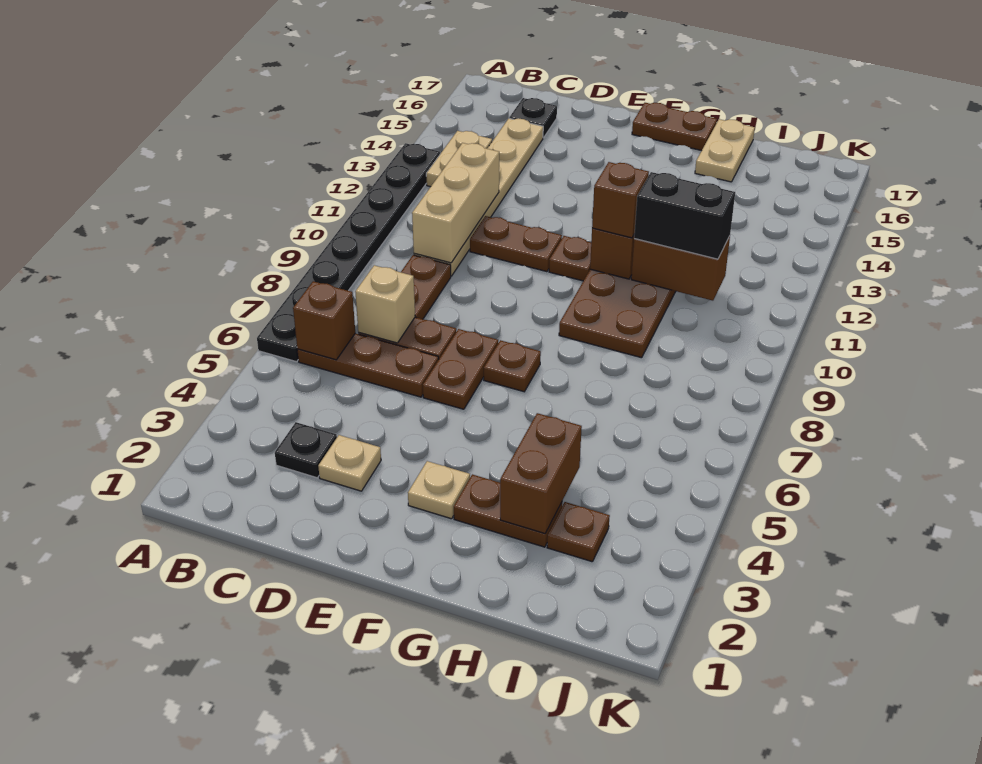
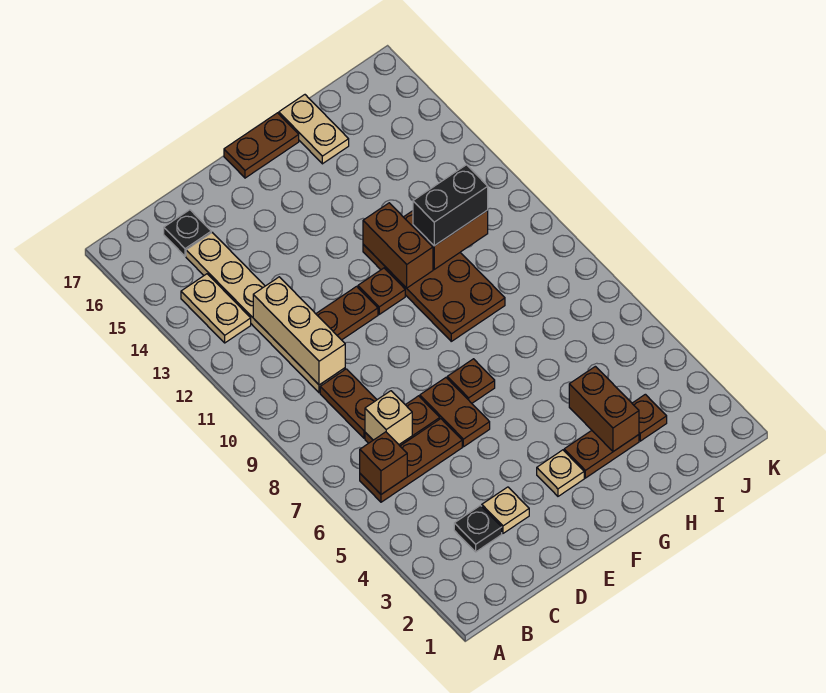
black plate A6:A13 level 1 -> none
brown brick G11 level 3 -> none

